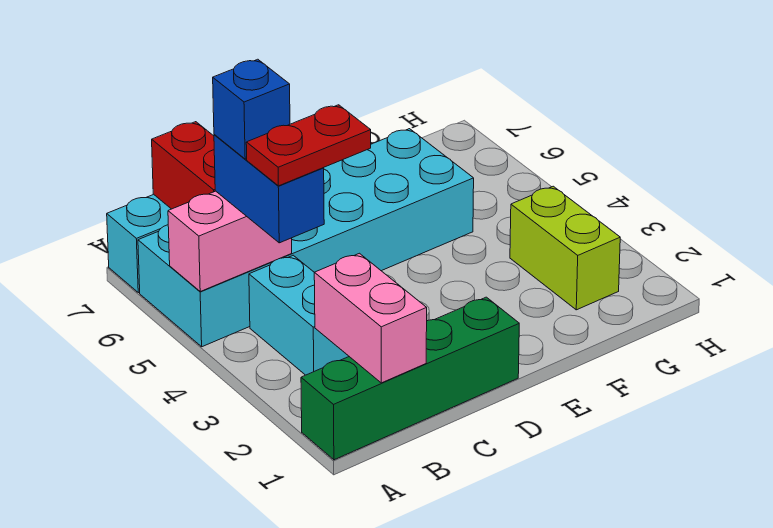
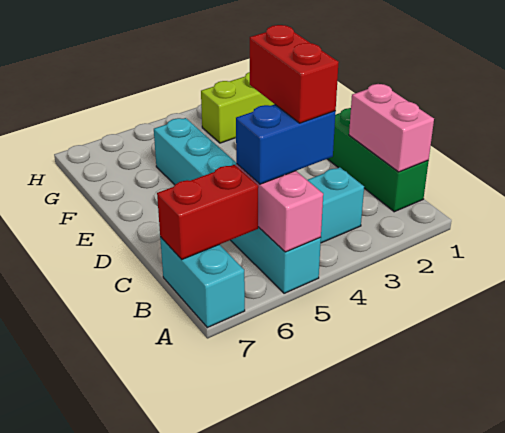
green brick A1:D1 level 1 -> green brick B1:D1 level 1
cyan brick A5:F6 level 1 -> cyan brick A5:F5 level 1
pink brick B1:B2 level 2 -> pink brick B1:C1 level 2
red plate B4:C4 level 4 -> red brick B4:C4 level 4
blue brick B5 level 4 -> none

